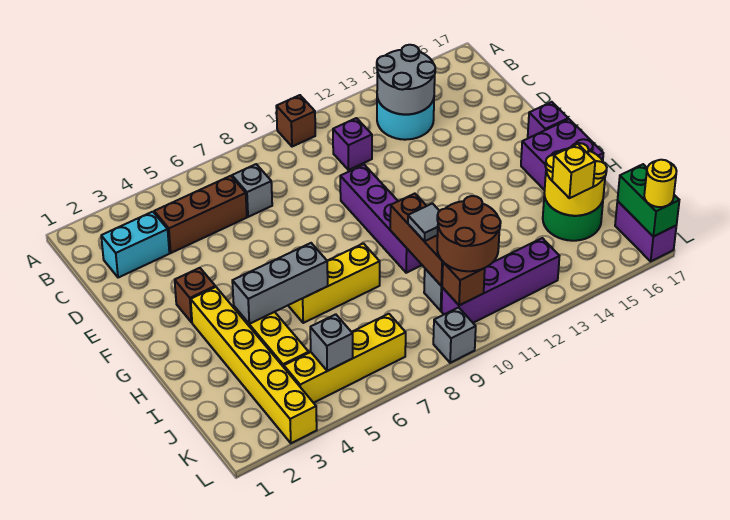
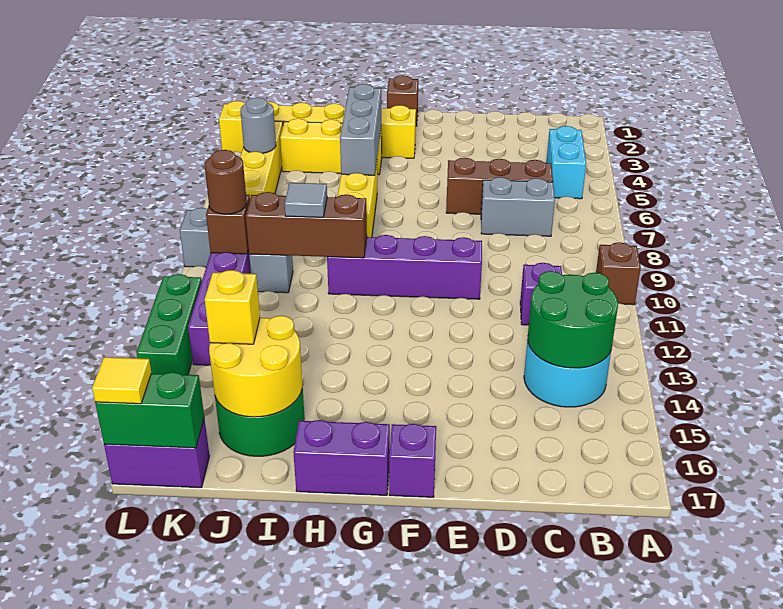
grey round brick B13:C14 level 2 -> green round brick B13:C14 level 2
cyan brick C2:C3 level 1 -> cyan brick B4:B5 level 1
brown brick C4:C6 level 1 -> brown brick C6:E6 level 1
grey brick C7 level 1 -> grey brick C7:D7 level 1
brown brick F3 level 1 -> brown brick G1 level 1
purple brick G16:H17 level 1 -> purple brick G17:H17 level 1
brown round brick J10:K11 level 3 -> brown round brick K10 level 3
grey brick K5 level 2 -> grey round brick K5 level 2
none -> green brick L12:L14 level 1
yellow round brick L17 level 3 -> yellow tile L17 level 3

